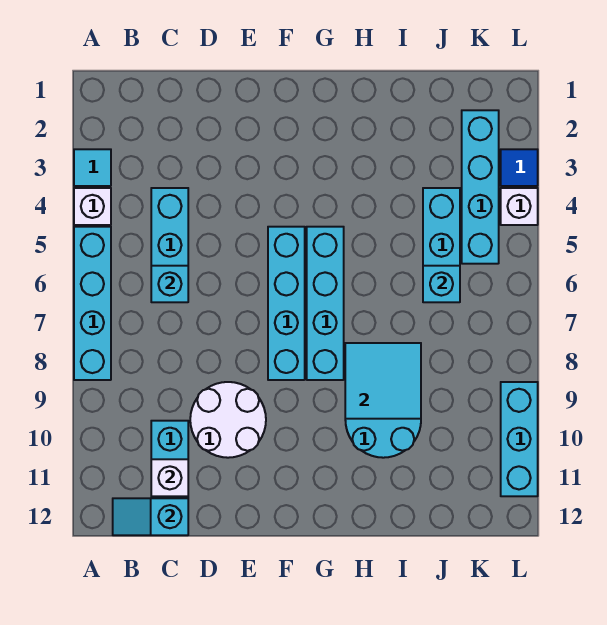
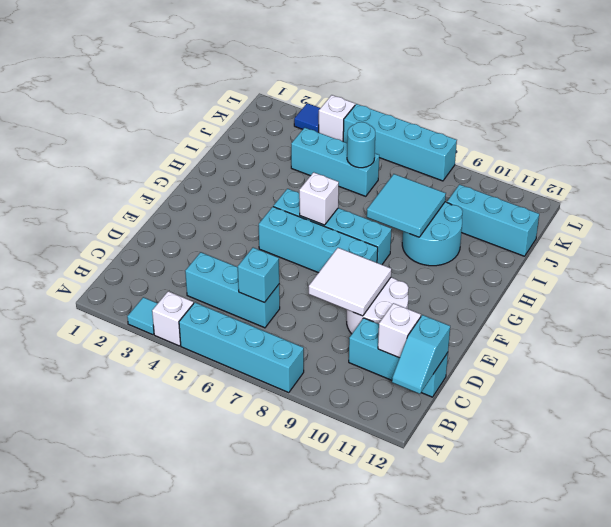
none -> white tile D8:E9 level 2
none -> white brick G6 level 2
cyan brick J6 level 2 -> cyan round brick J6 level 2
cyan brick K2:K5 level 1 -> cyan brick L5:L8 level 1
cyan brick L9:L11 level 1 -> cyan brick J10:J12 level 1

